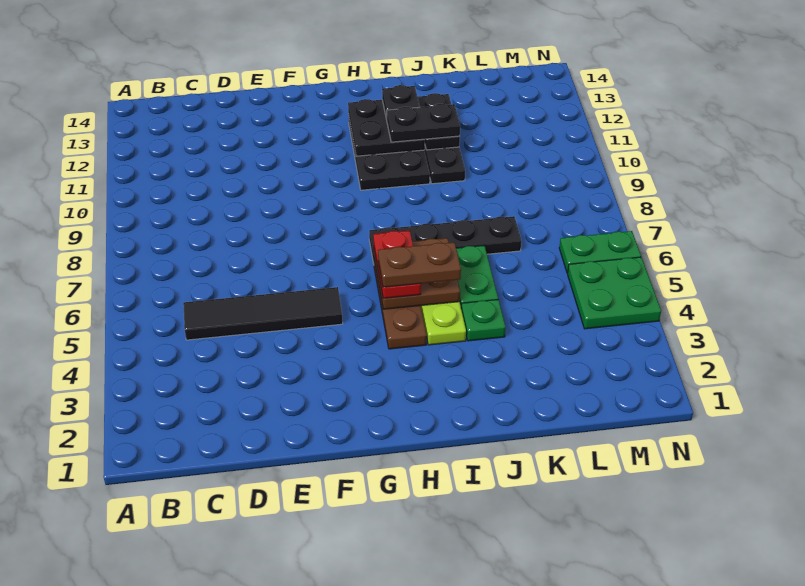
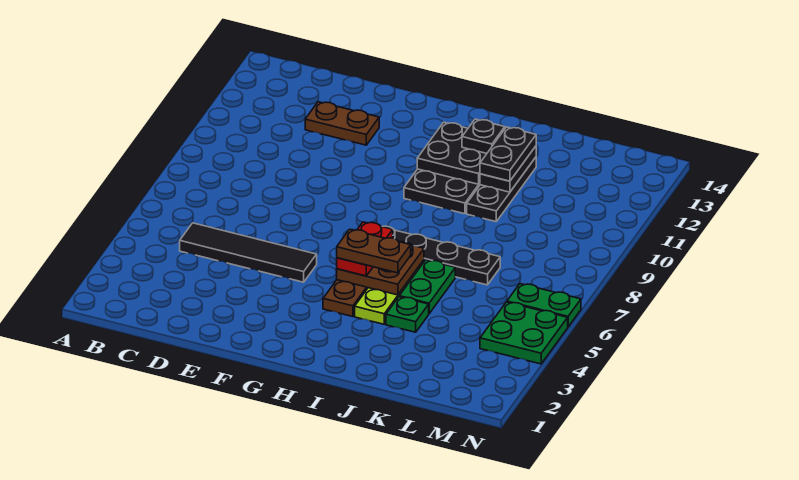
none -> brown plate D12:E12 level 1
black plate I11:J11 level 3 -> black plate J11:J12 level 3

